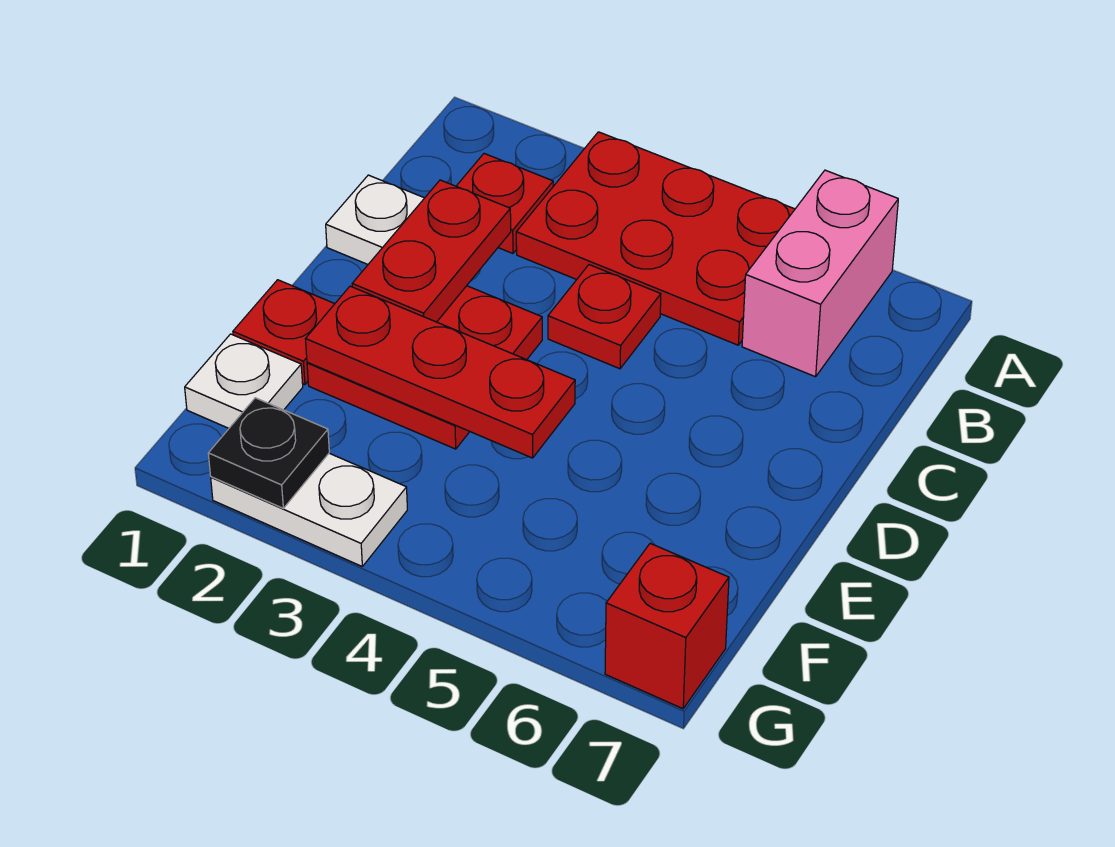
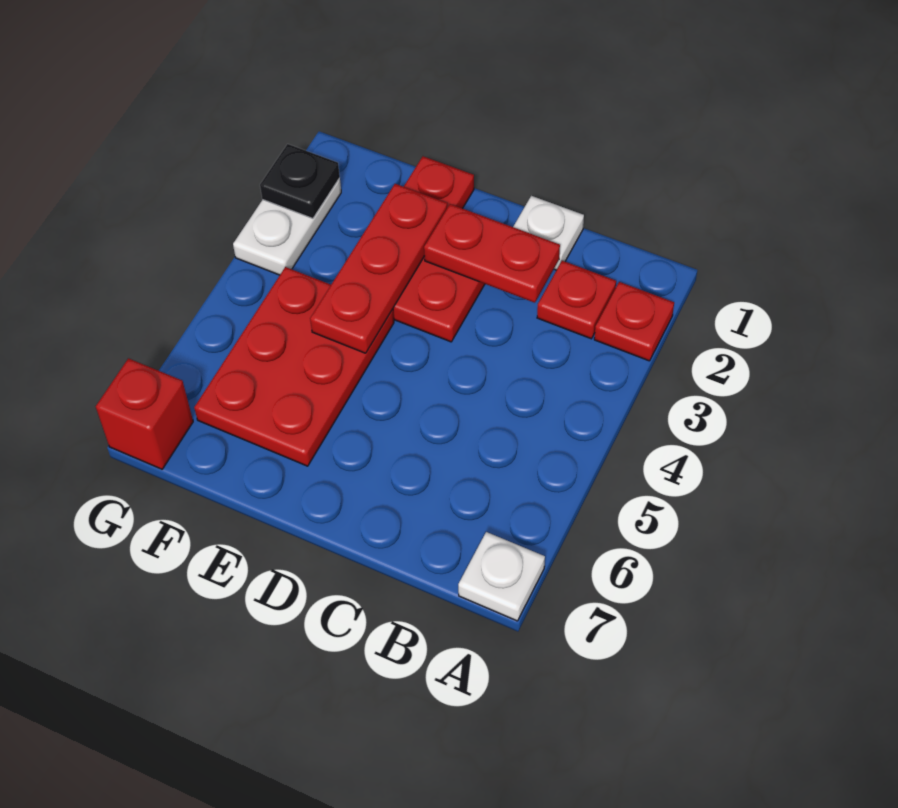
red plate A3:B5 level 1 -> red plate E4:F6 level 1
pink brick A6:B6 level 1 -> none
red plate C4 level 1 -> red plate A2 level 1
white plate F1 level 1 -> white plate A7 level 1

